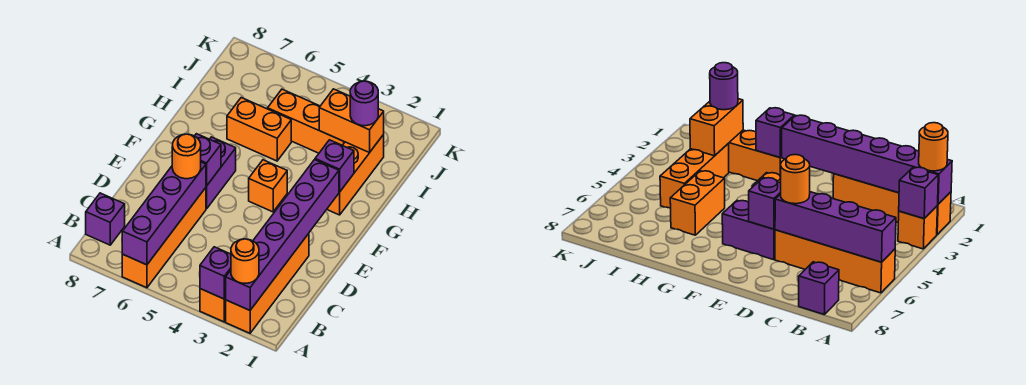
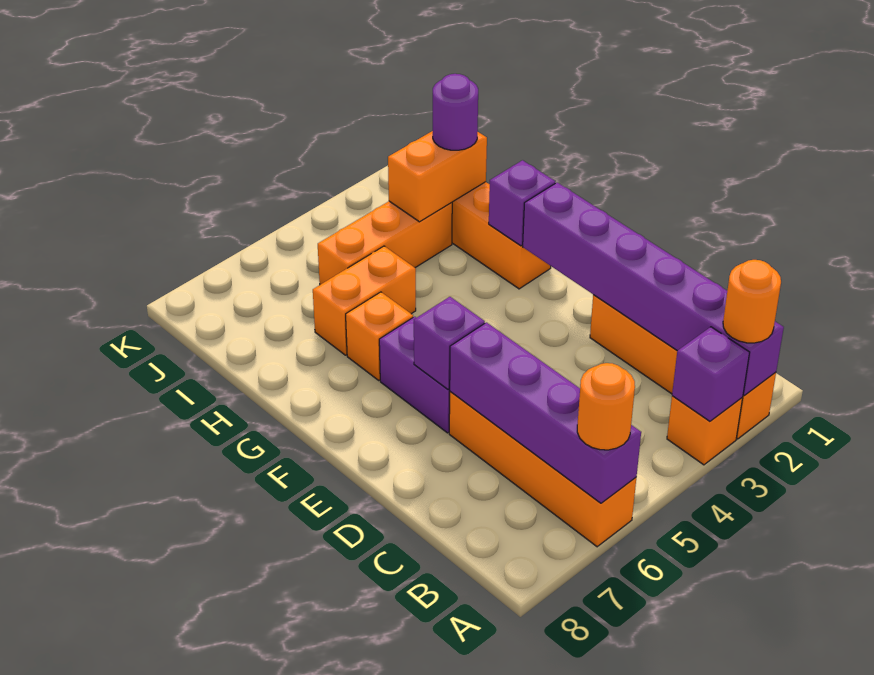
purple brick B8 level 1 -> none
orange round brick D6 level 3 -> orange round brick A6 level 3
orange brick F4 level 1 -> orange brick G6 level 1

